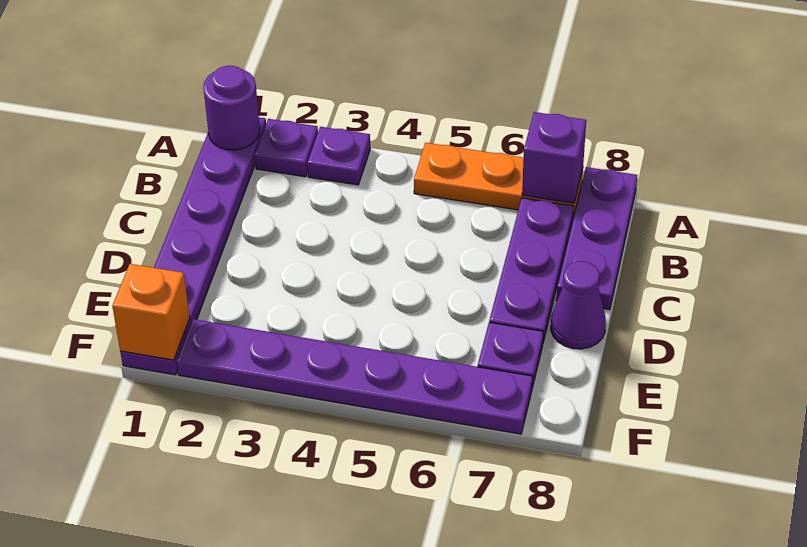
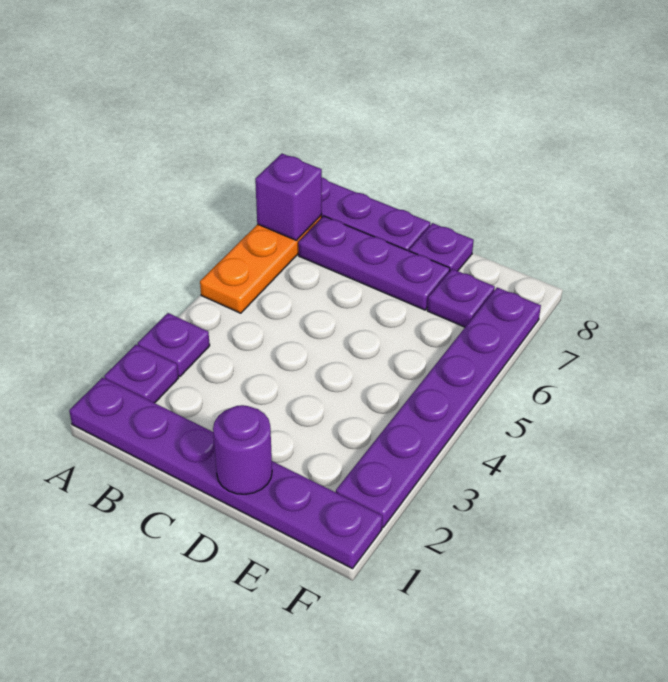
purple round brick A1 level 2 -> purple round brick D1 level 2
purple cone D8 level 1 -> purple plate D8 level 1
orange brick F1 level 2 -> none

